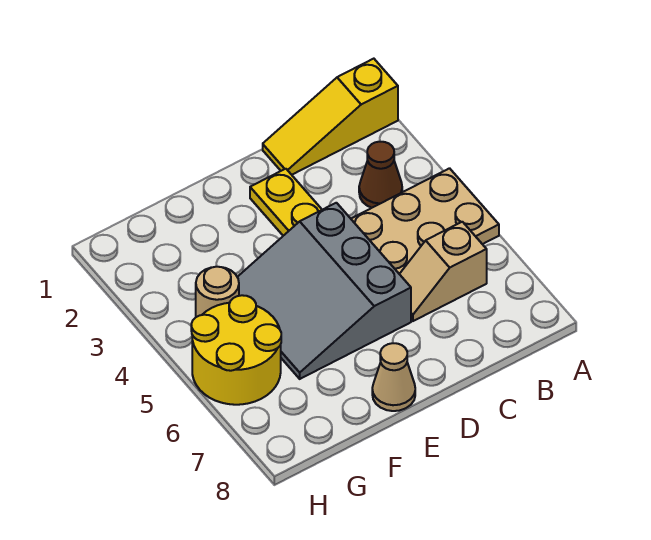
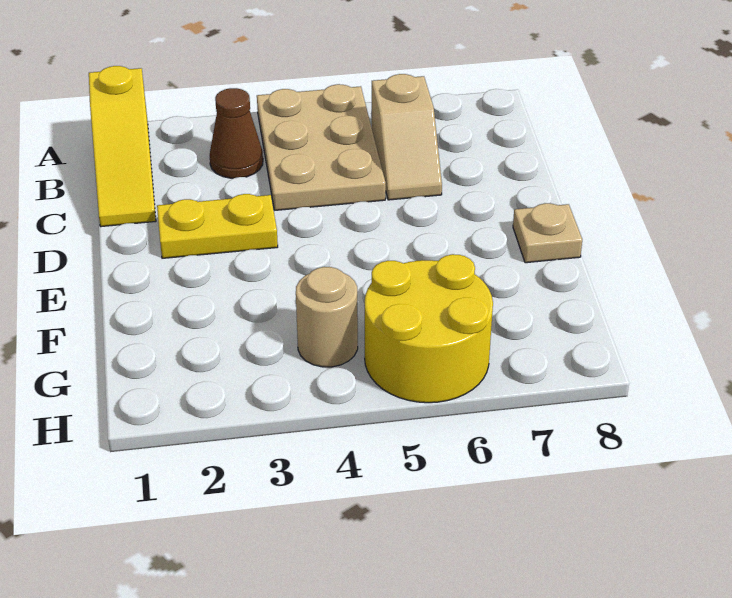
grey slope D4:F6 level 1 top D -> none
tan cone E8 level 1 -> tan plate E8 level 1

